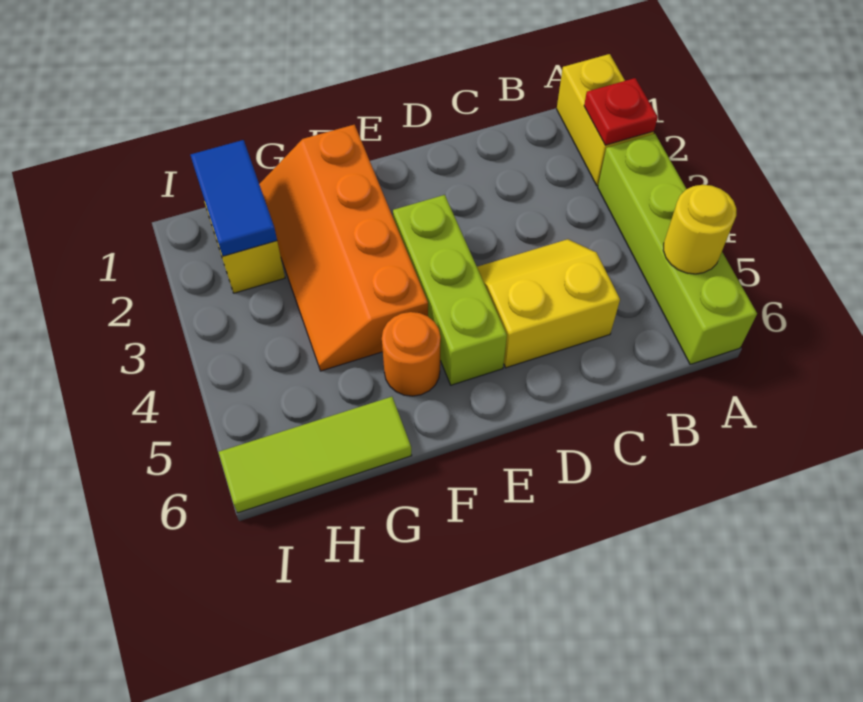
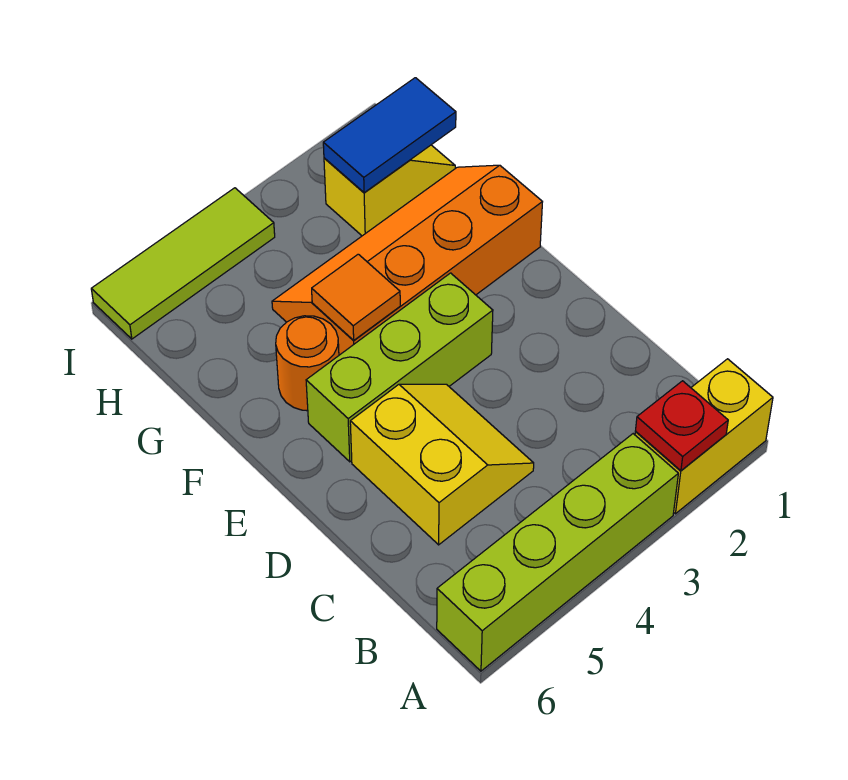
yellow round brick A5 level 2 -> none
none -> orange tile F4 level 2
lime tile G6:I6 level 1 -> lime tile I4:I6 level 1

